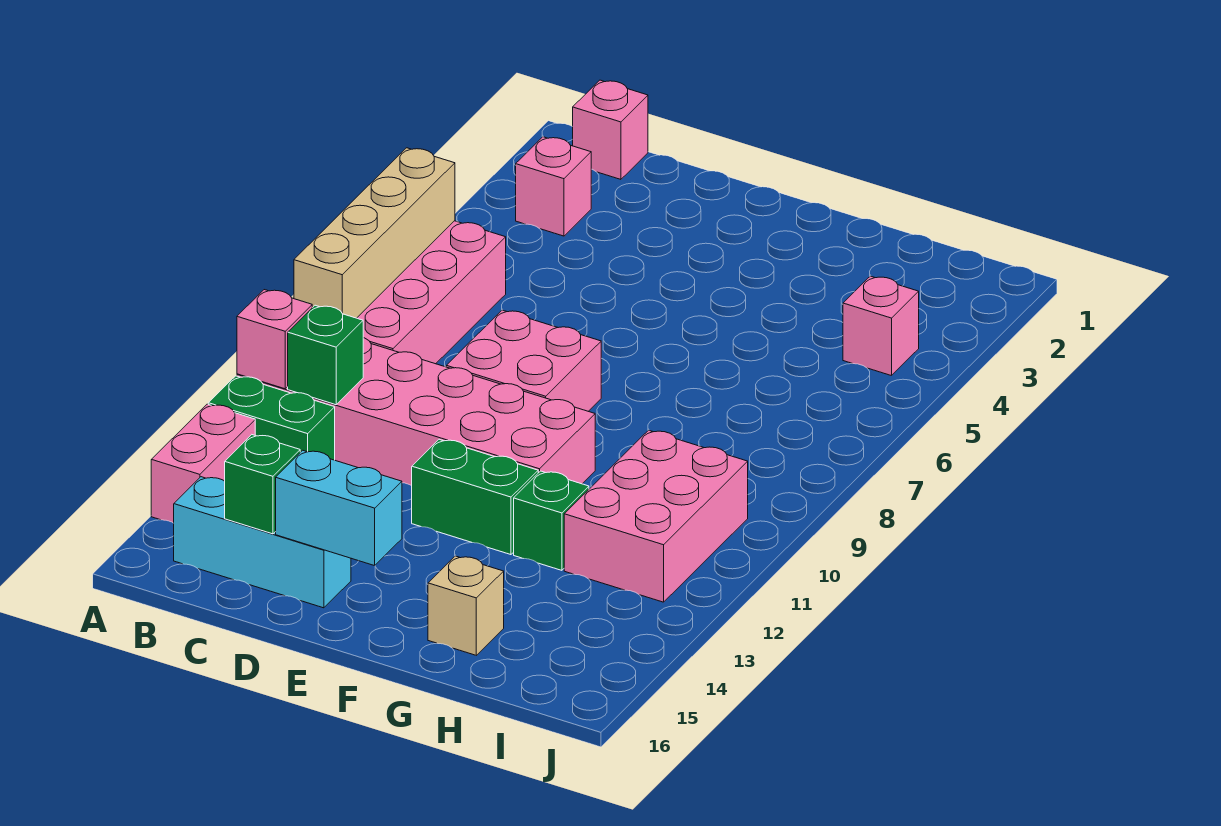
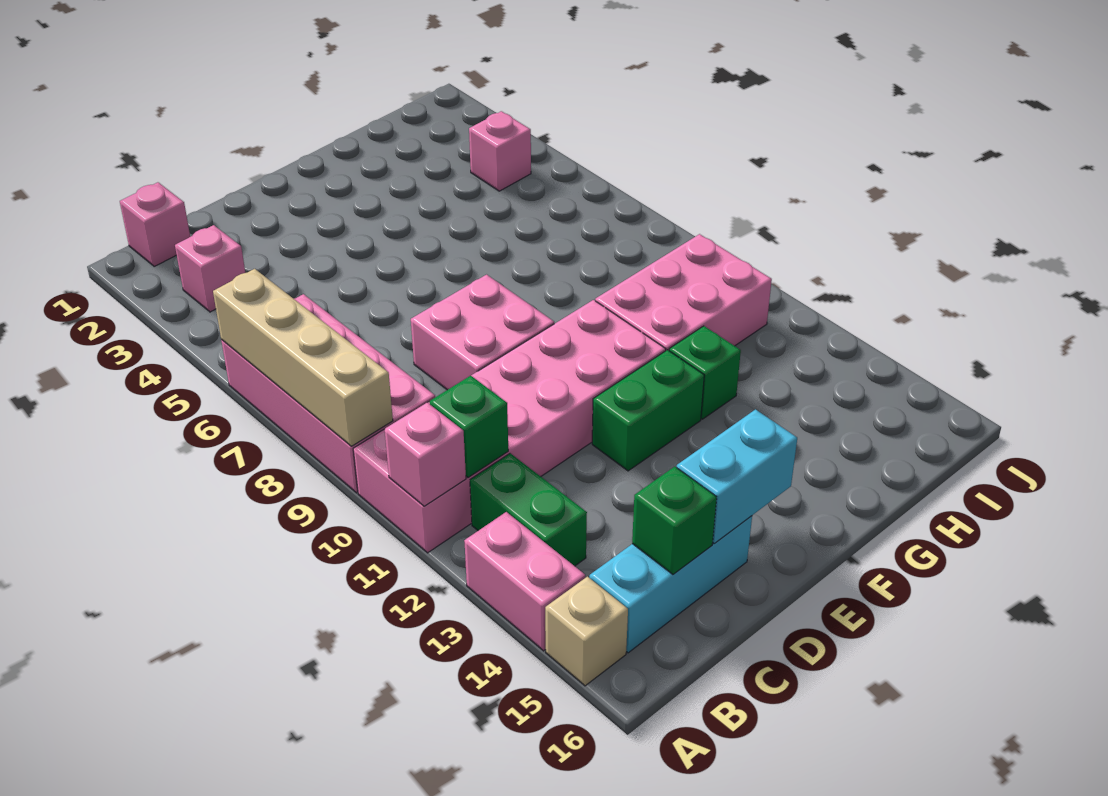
green brick A12:B12 level 1 -> green brick B12:B13 level 1
tan brick G15 level 1 -> tan brick A15 level 1
pink brick H10:I12 level 1 -> pink brick G10:I11 level 1

